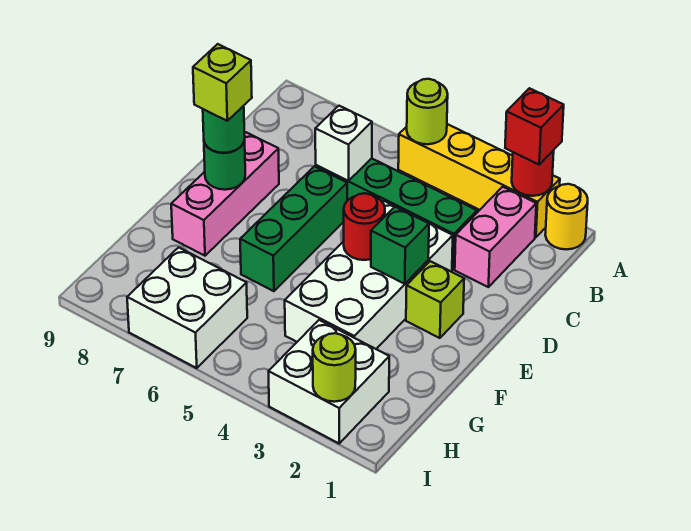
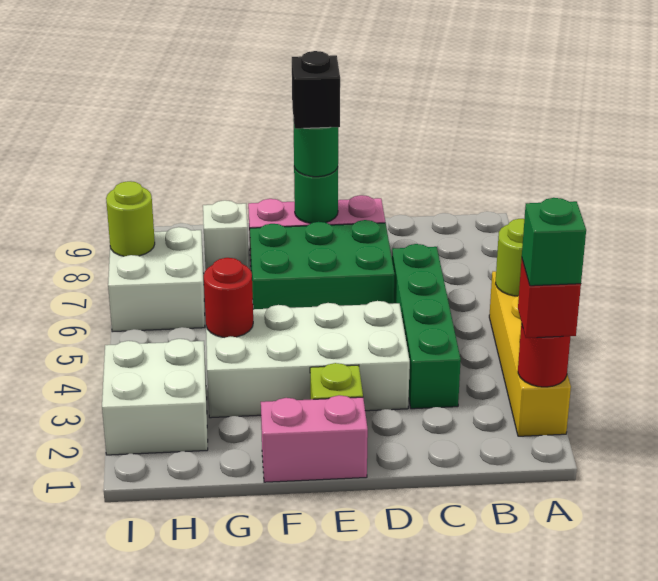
yellow round brick A1 level 1 -> none
pink brick B2:C2 level 1 -> pink brick E1:F1 level 1
white brick C6 level 2 -> white brick G8 level 1
green brick D6:F6 level 1 -> green brick D6:F7 level 1
green brick E3 level 2 -> green brick A2 level 4
red round brick E4 level 2 -> red round brick G4 level 2
lime brick E8 level 4 -> black brick E8 level 4
lime round brick I2 level 2 -> lime round brick I7 level 2

